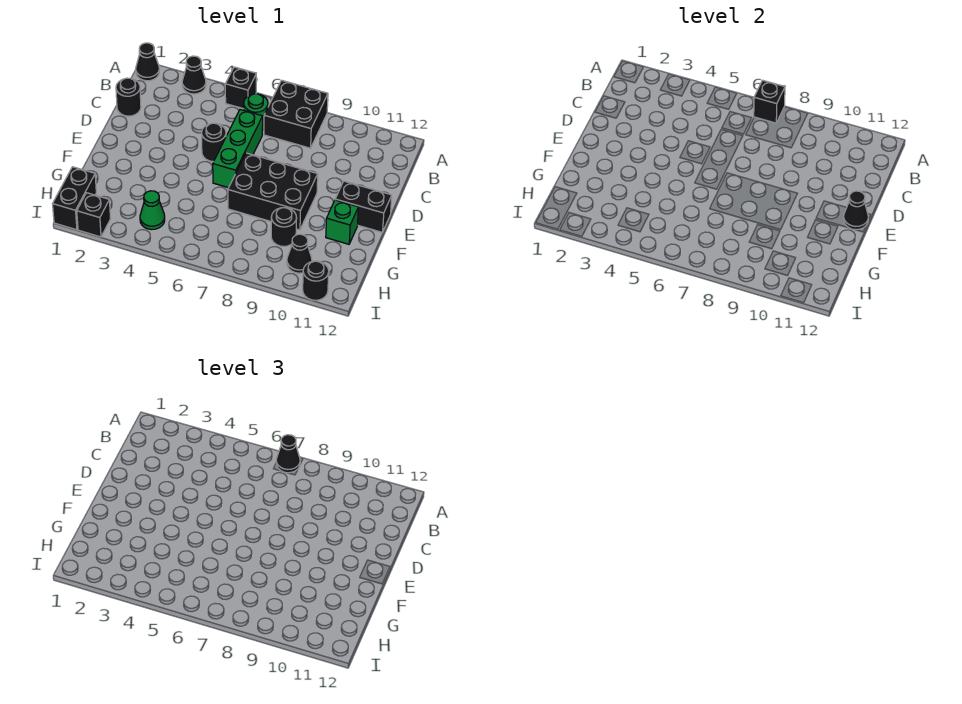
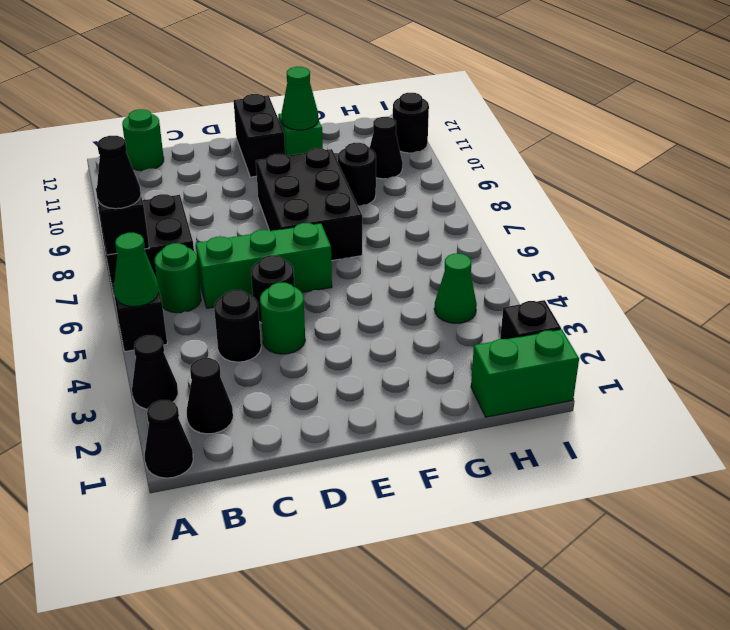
none -> green cone A5 level 2
none -> green round brick B12 level 1
black round brick C1 level 1 -> black round brick C4 level 1
none -> green round brick D4 level 1
black cone E12 level 2 -> black cone B2 level 1
none -> green cone F11 level 2
black brick H1:I1 level 1 -> green brick H1:I1 level 1

